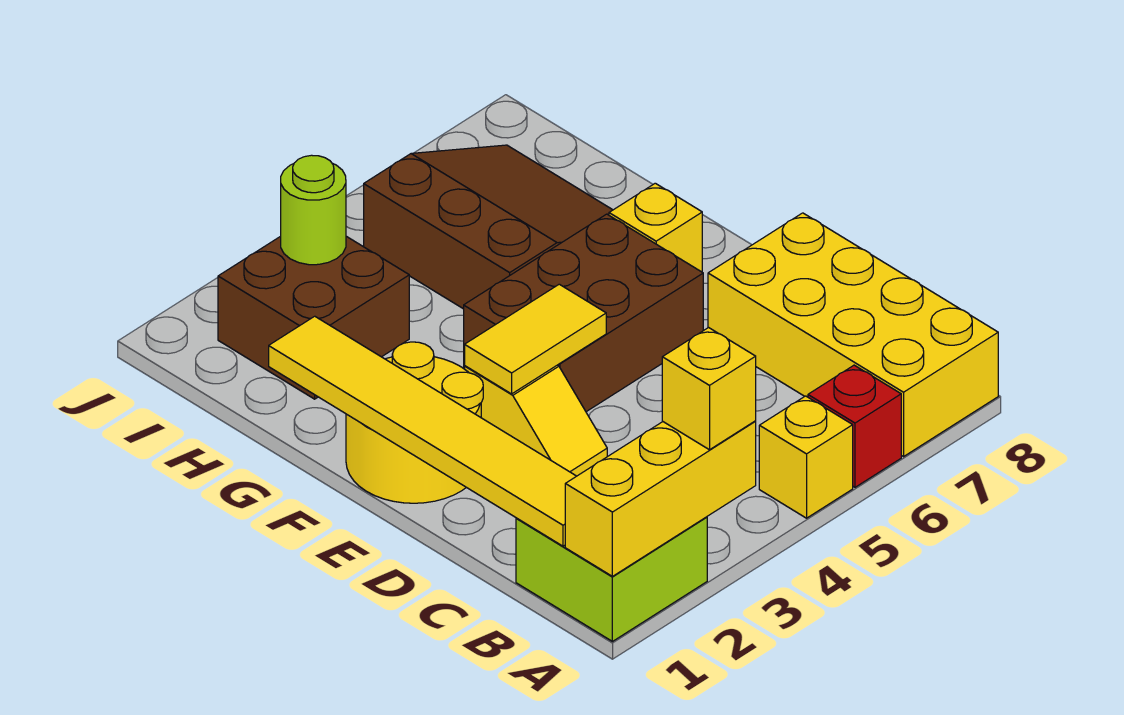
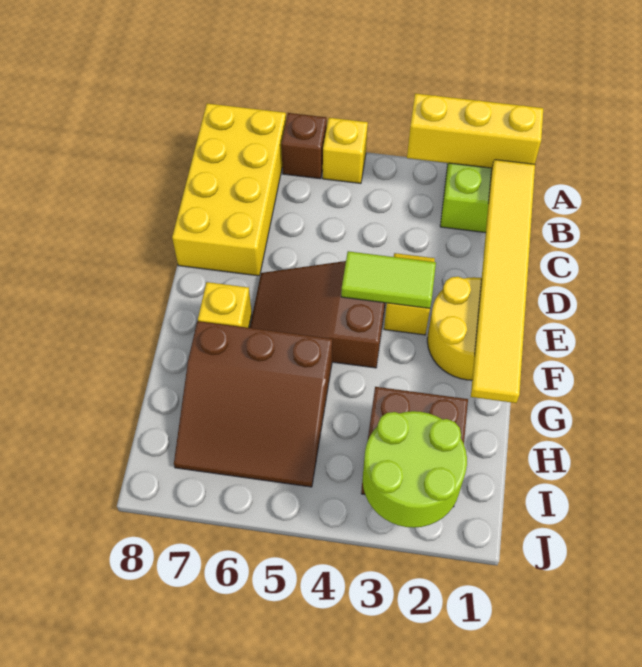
yellow brick A3 level 3 -> none
red brick A6 level 1 -> brown brick A6 level 1
yellow tile E3:E4 level 2 -> lime tile E3:E4 level 2
brown brick E4:F6 level 1 -> brown slope E4:F6 level 1 top 4
brown slope G5:I7 level 1 top 5 -> brown slope G5:I7 level 1 top G
lime round brick I3 level 2 -> lime round brick I2:J3 level 2

